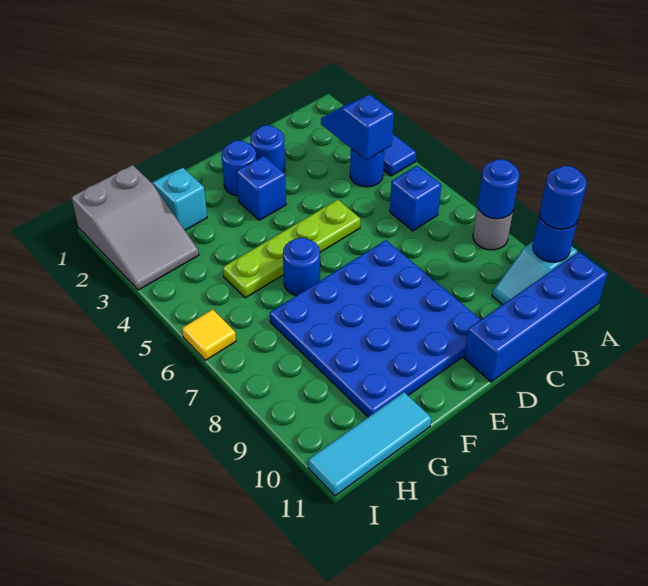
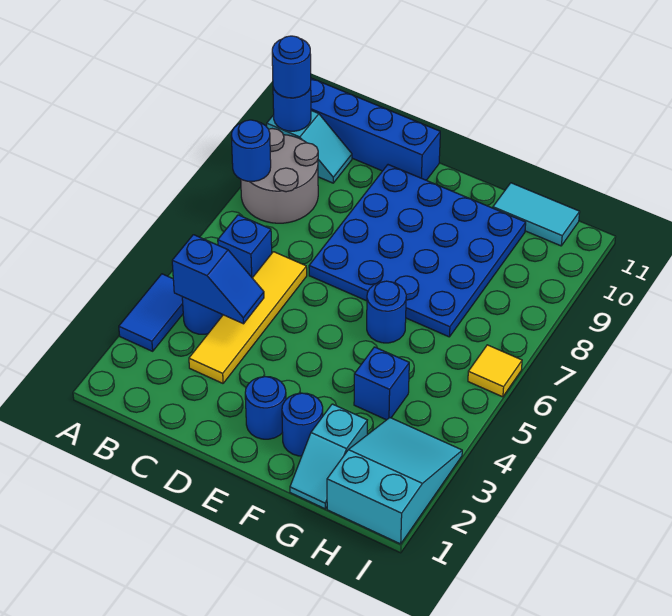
grey round brick A8 level 1 -> grey round brick A8:B9 level 1
blue slope B3:B4 level 2 top 4 -> blue slope B4:C4 level 2 top B
none -> yellow tile C3:C6 level 1
blue round brick D2 level 1 -> blue round brick F2 level 1
lime plate D5:G5 level 1 -> none
blue brick E3 level 1 -> blue brick G4 level 1
cyan tile G11:I11 level 1 -> cyan tile G11:H11 level 1
grey slope H1:I3 level 1 top 1 -> cyan slope H1:I3 level 1 top 1

